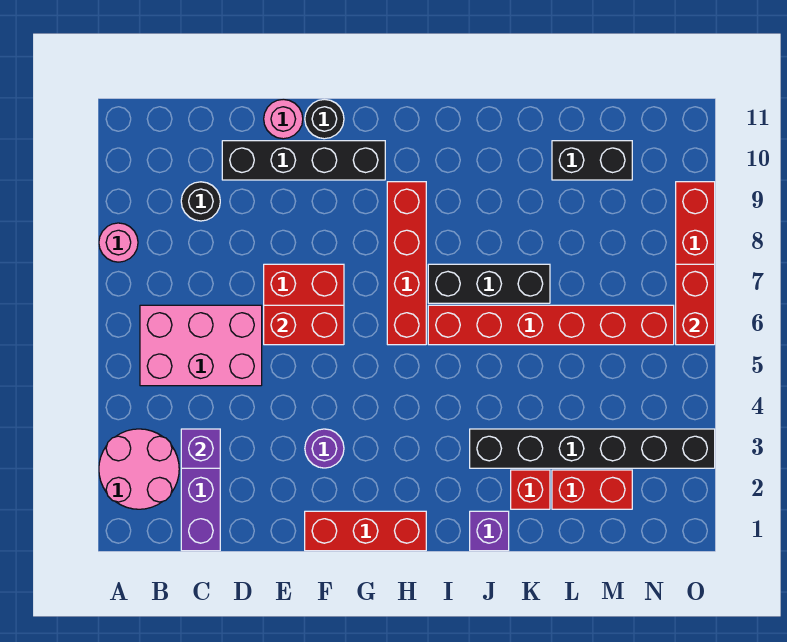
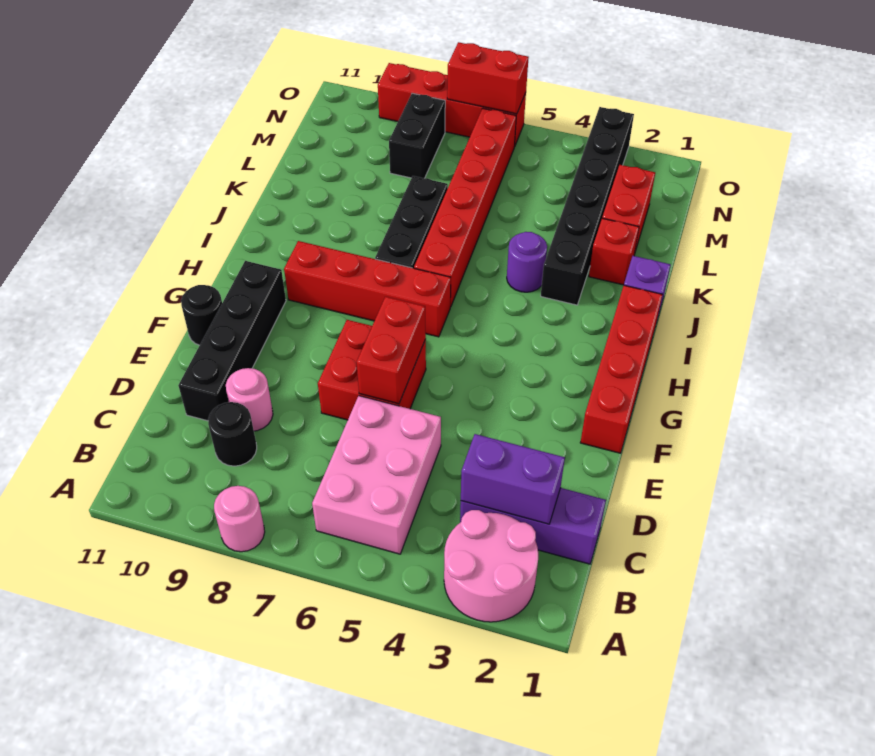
purple brick C3 level 2 -> purple brick C2:C3 level 2
pink round brick E11 level 1 -> pink round brick D9 level 1
red brick F1:H1 level 1 -> red brick F1:I1 level 1
purple round brick F3 level 1 -> purple round brick J4 level 1
black brick L10:M10 level 1 -> black brick M8:N8 level 1

